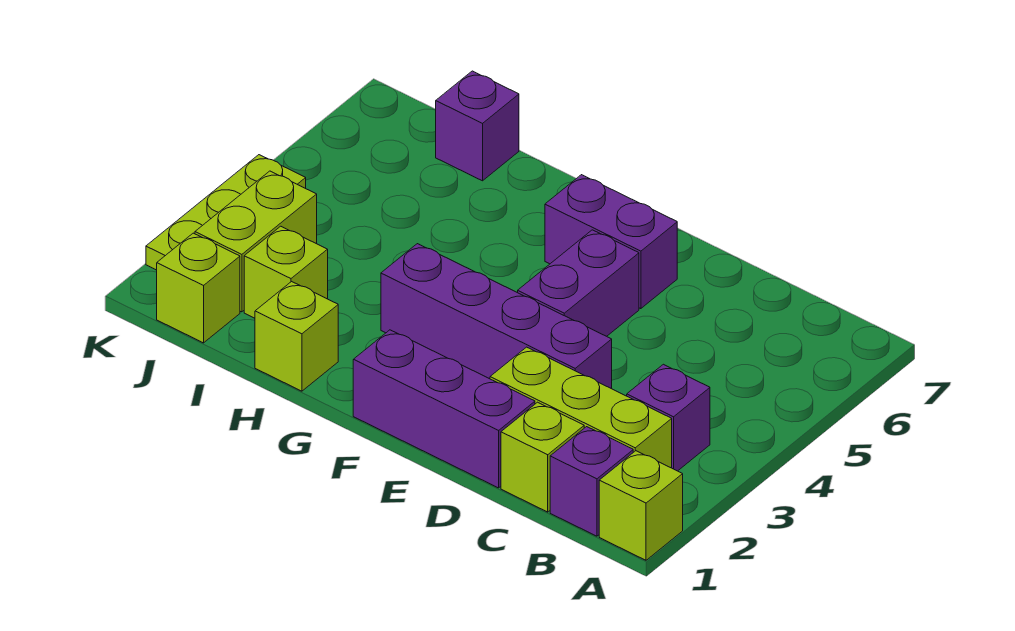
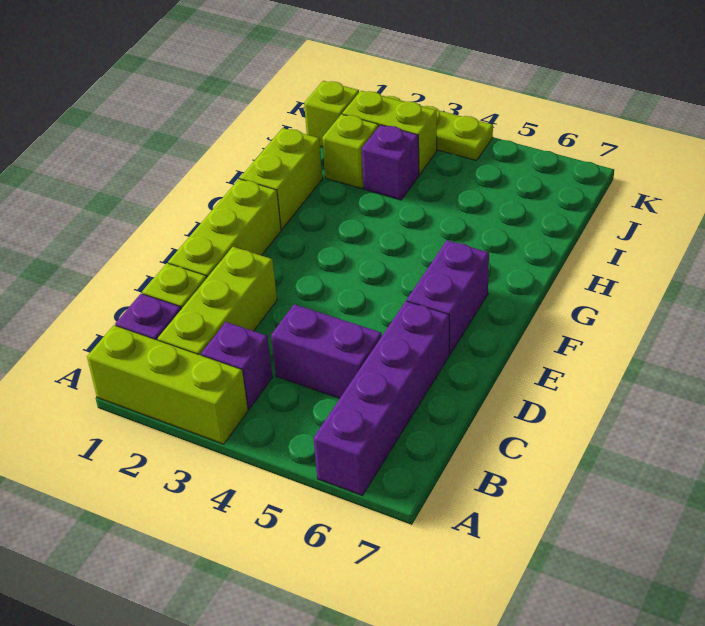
lime brick A1 level 1 -> lime brick A1:A3 level 1
purple brick D1:F1 level 1 -> lime brick D1:F1 level 1
purple brick D3:G3 level 1 -> purple brick A6:D6 level 1
purple brick E4:E5 level 1 -> purple brick C4:C5 level 1
lime brick H1 level 1 -> lime brick G1:H1 level 1
purple brick I7 level 1 -> purple brick I3 level 1

